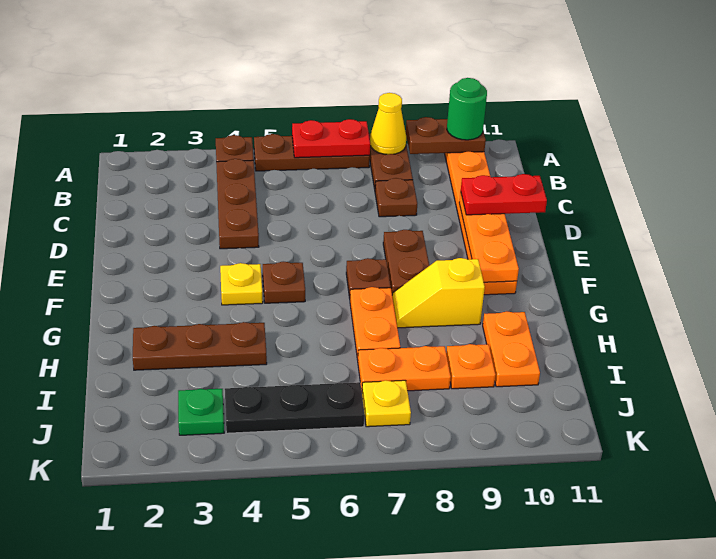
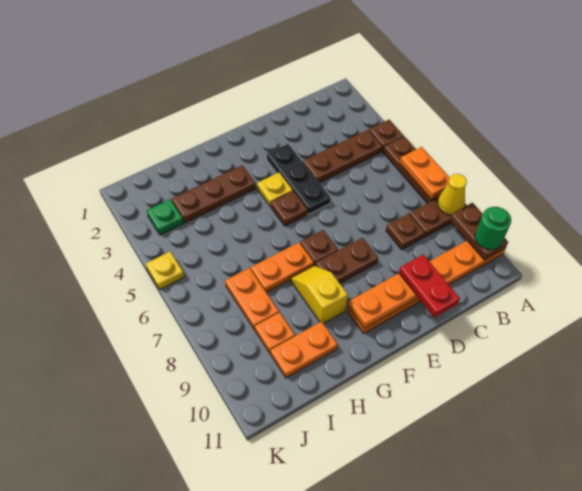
red plate A6:A7 level 2 -> orange plate A6:A7 level 2
brown plate H2:H4 level 1 -> brown plate G3:I3 level 1
black plate J4:J6 level 1 -> black plate E3:E5 level 1
yellow plate J7 level 1 -> yellow plate K5 level 1

